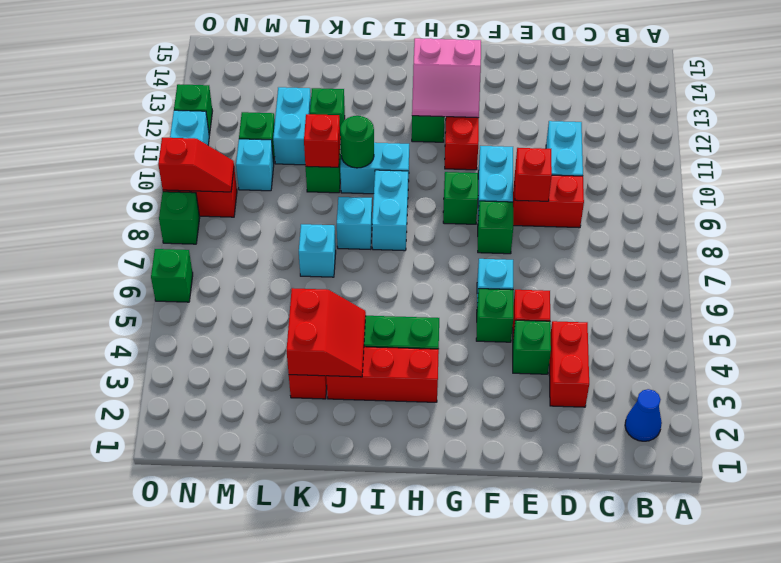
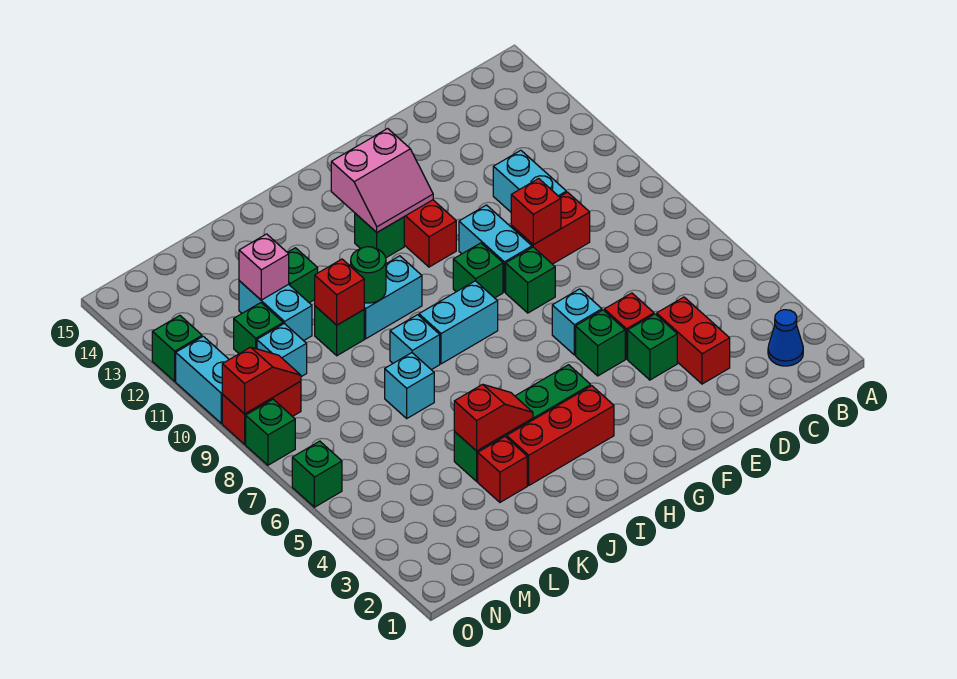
cyan brick I8:I9 level 1 -> cyan brick H8:I8 level 1
red slope J3:K4 level 2 top K -> red slope J4:K4 level 2 top K
none -> pink brick L12 level 2

